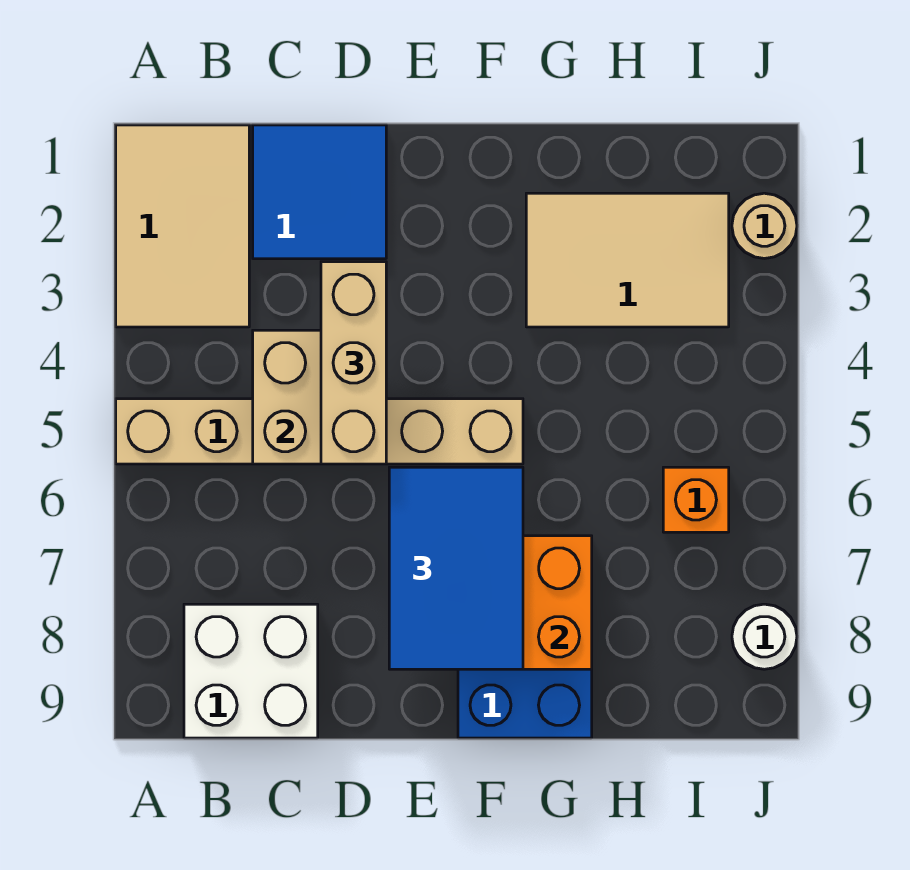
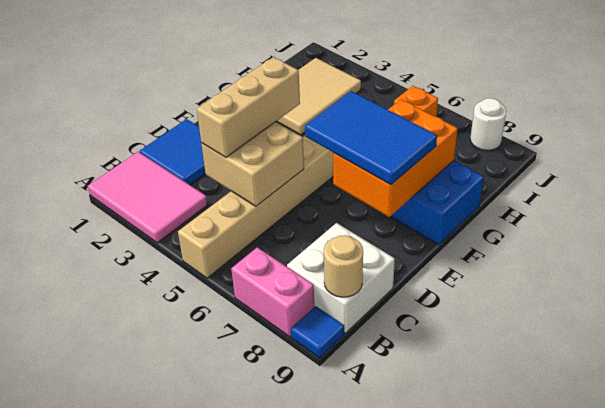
tan tile A1:B3 level 1 -> pink tile A1:B3 level 1
none -> pink brick A7:A8 level 1
none -> blue tile A9 level 1
tan brick D3:D5 level 3 -> tan brick C4:E4 level 3
tan round brick J2 level 1 -> tan round brick B9 level 2

